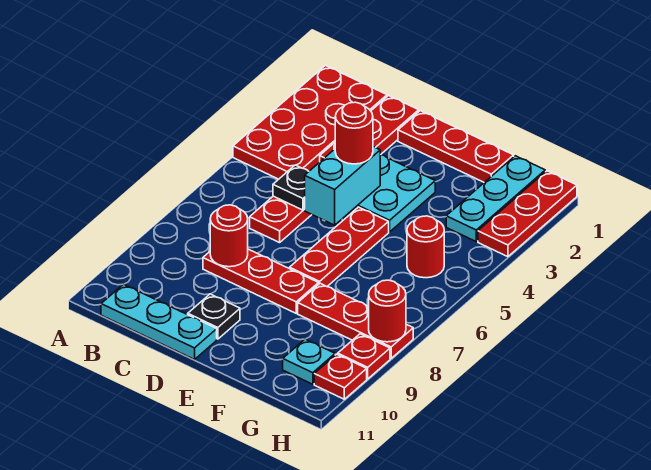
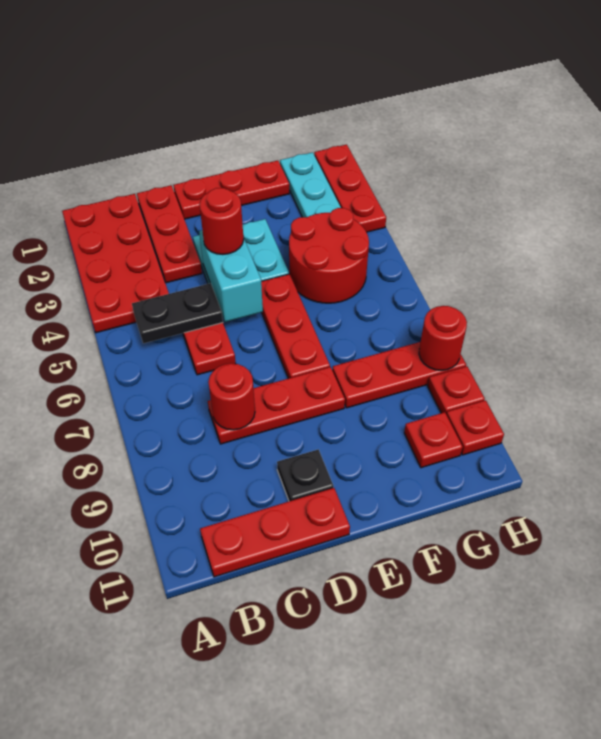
cyan plate B11:D11 level 1 -> red plate B11:D11 level 1
black plate C5 level 2 -> black plate B5:C5 level 2
red round brick G5 level 1 -> red round brick F4:G5 level 1
cyan plate G10 level 1 -> red plate G10 level 1

